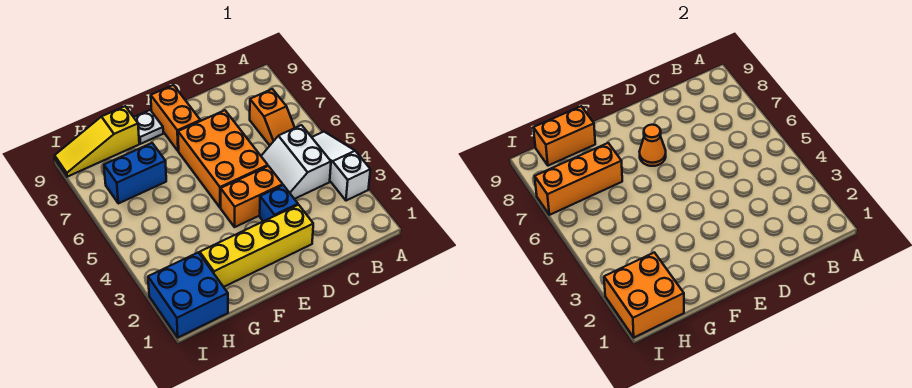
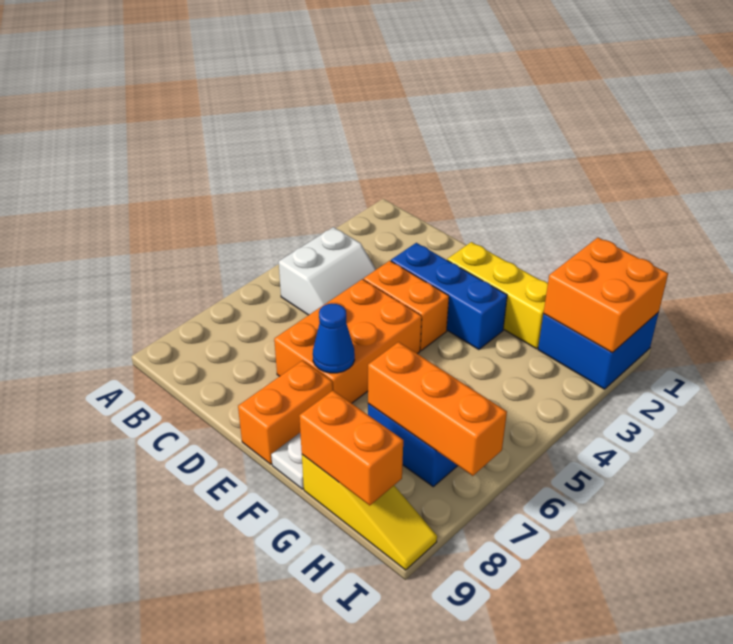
white slope A3:A5 level 1 top 3 -> none
orange slope B6:B7 level 1 top 7 -> none
yellow brick D2:G2 level 1 -> yellow brick E2:G2 level 1
blue brick D3 level 1 -> blue brick D3:F3 level 1
orange cone E7 level 2 -> blue cone E7 level 2

